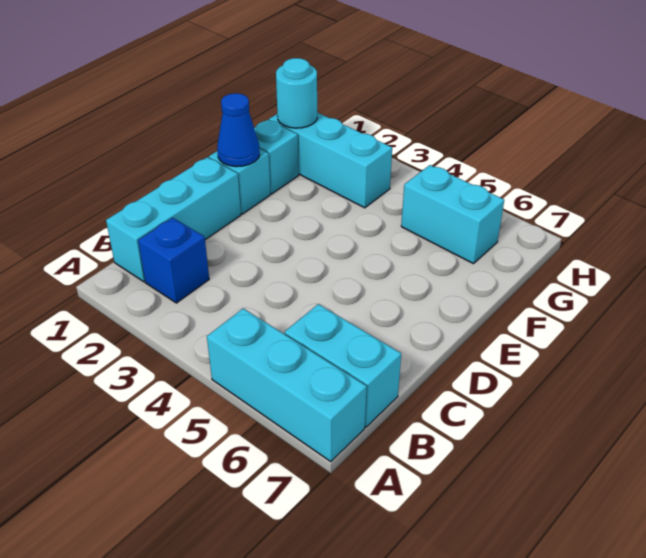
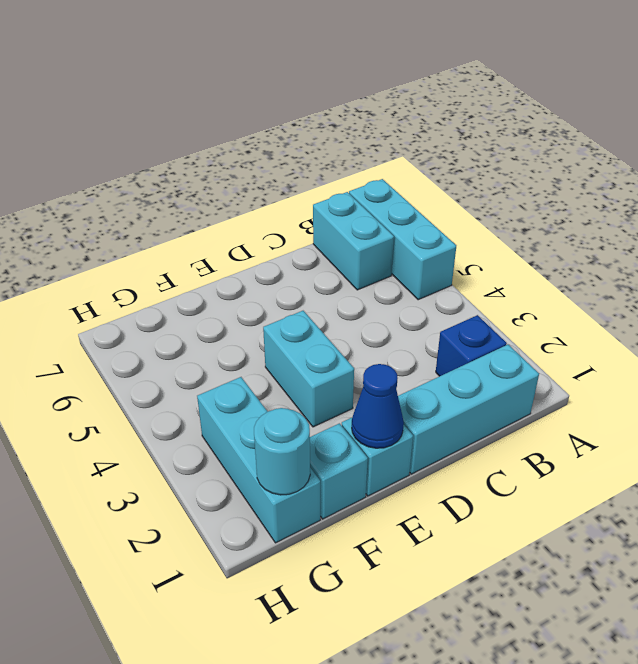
cyan brick G5:G6 level 1 -> cyan brick E3:E4 level 1

